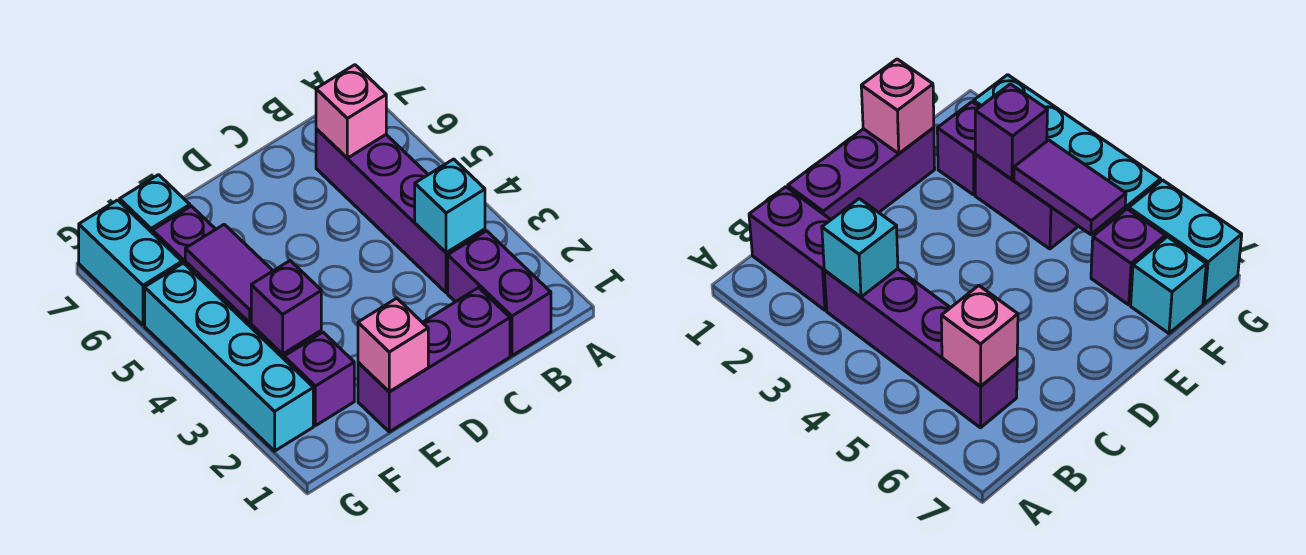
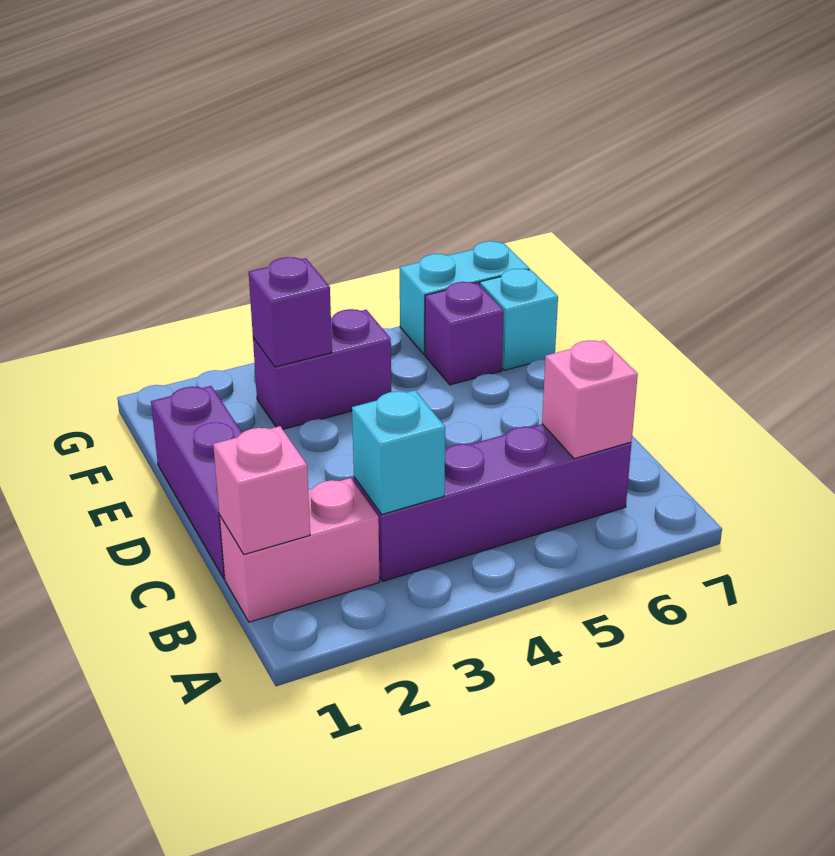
purple brick B1:B2 level 1 -> pink brick B1:B2 level 1
pink brick E1 level 2 -> pink brick B1 level 2
purple brick F2 level 1 -> none
purple tile F4:F5 level 2 -> none
cyan brick G2:G5 level 1 -> none

